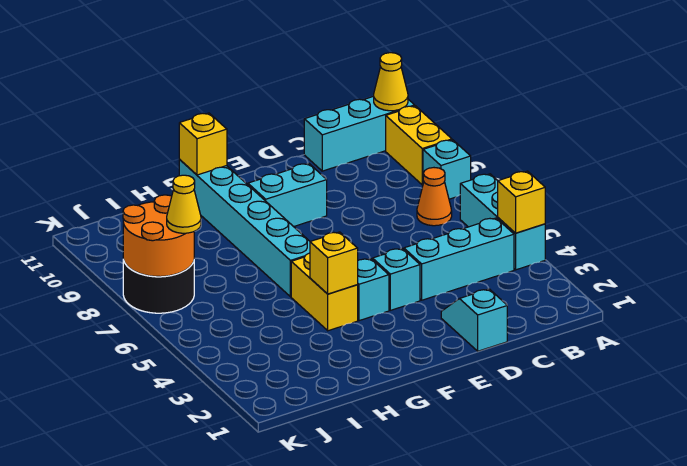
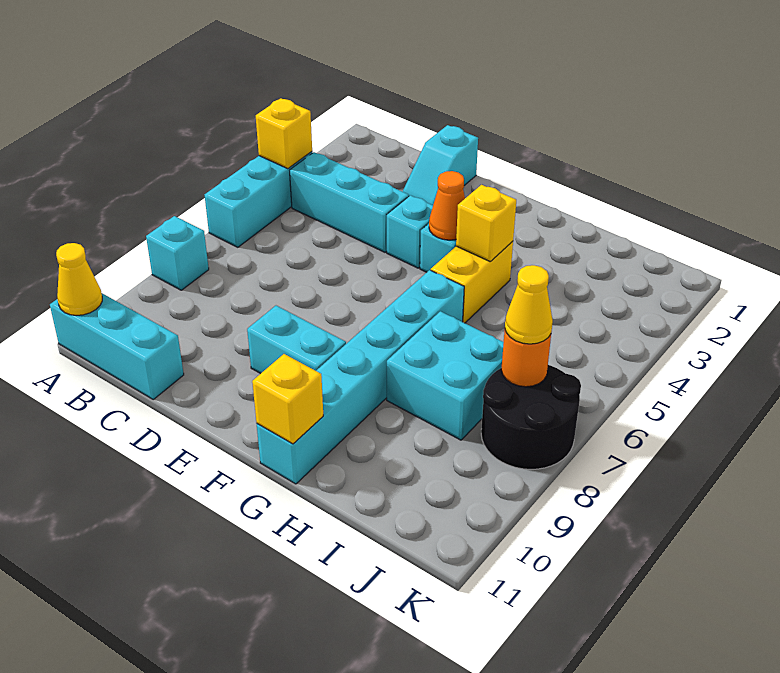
yellow brick A9:A10 level 1 -> none
orange cone B7 level 1 -> orange cone F4 level 2
none -> cyan brick H7:I8 level 1
orange round brick J7:K8 level 2 -> orange round brick J7 level 2

